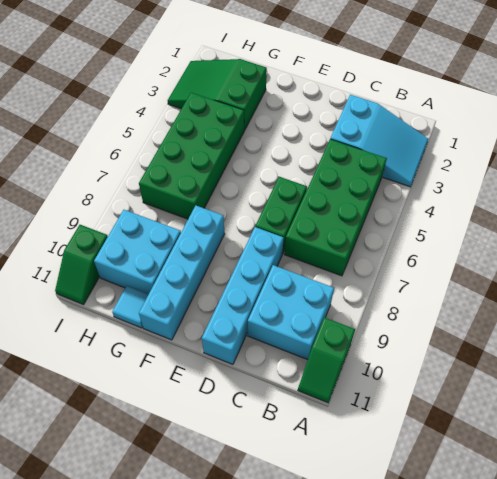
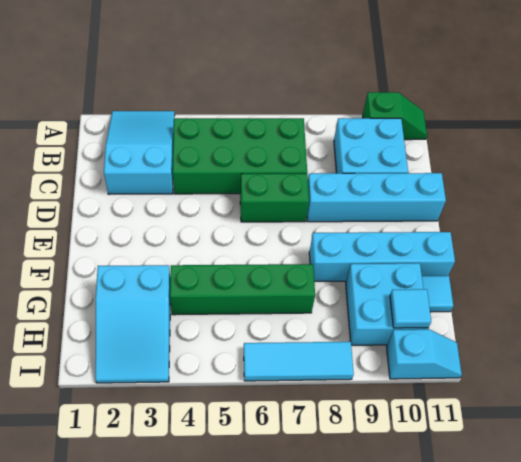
green slope G2:I3 level 1 top G -> cyan slope G2:I3 level 1 top G
green brick G4:H7 level 1 -> green brick G4:G7 level 1
none -> cyan tile H10 level 2
none -> cyan tile I6:I8 level 1
green slope I10:I11 level 1 top 10 -> cyan slope I10:I11 level 1 top 10

